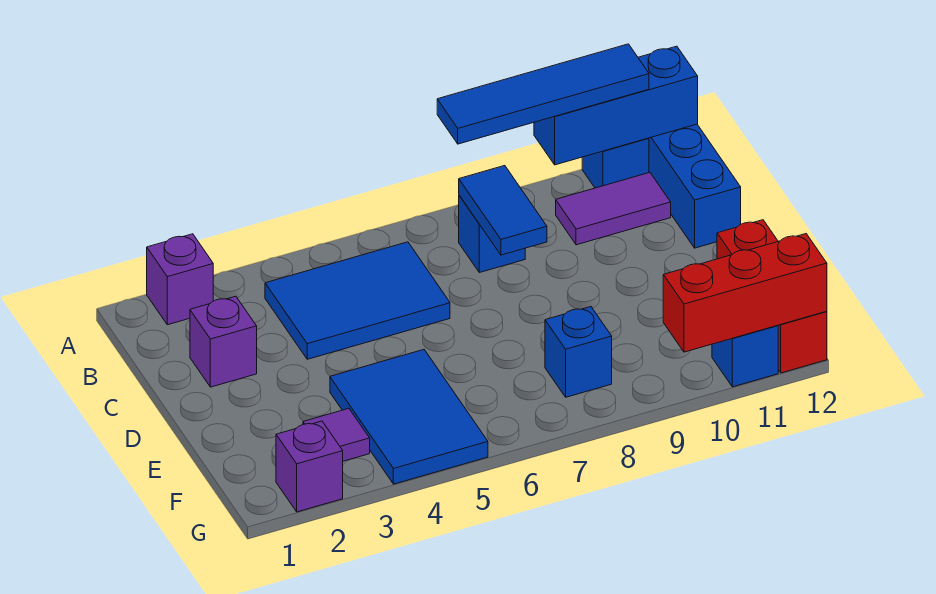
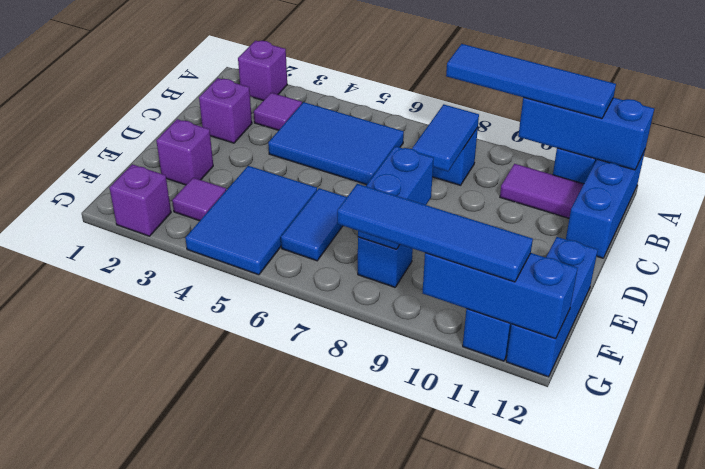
none -> purple tile B3 level 1
none -> purple brick E2 level 1
none -> blue tile E6:F6 level 1
none -> blue brick E8:F8 level 2
red brick E12:G12 level 1 -> blue brick E12:G12 level 1
none -> blue tile G8:G11 level 3
red brick G10:G12 level 2 -> blue brick G10:G12 level 2

